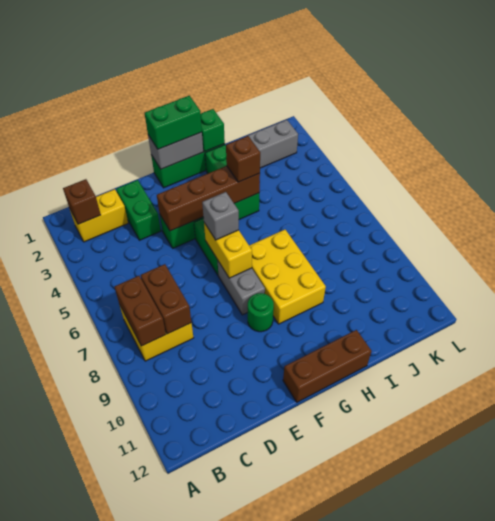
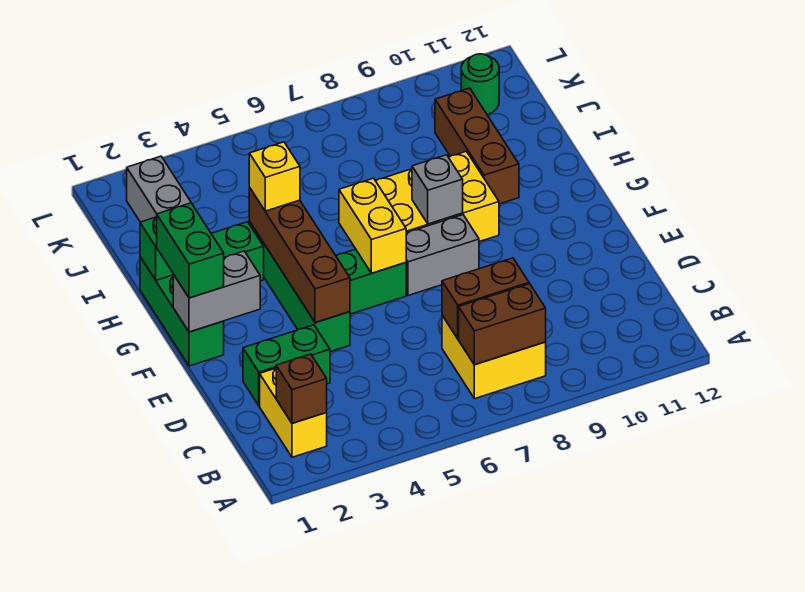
grey brick F1:G1 level 2 -> grey brick F1:F2 level 2
yellow brick F6:F7 level 2 -> yellow brick F6:G6 level 2
grey brick F6 level 3 -> grey brick G8 level 2
green round brick F9 level 1 -> green round brick K11 level 1
brown brick F12:H12 level 1 -> brown brick H10:J10 level 1
brown brick H4 level 3 -> yellow brick H4 level 3

